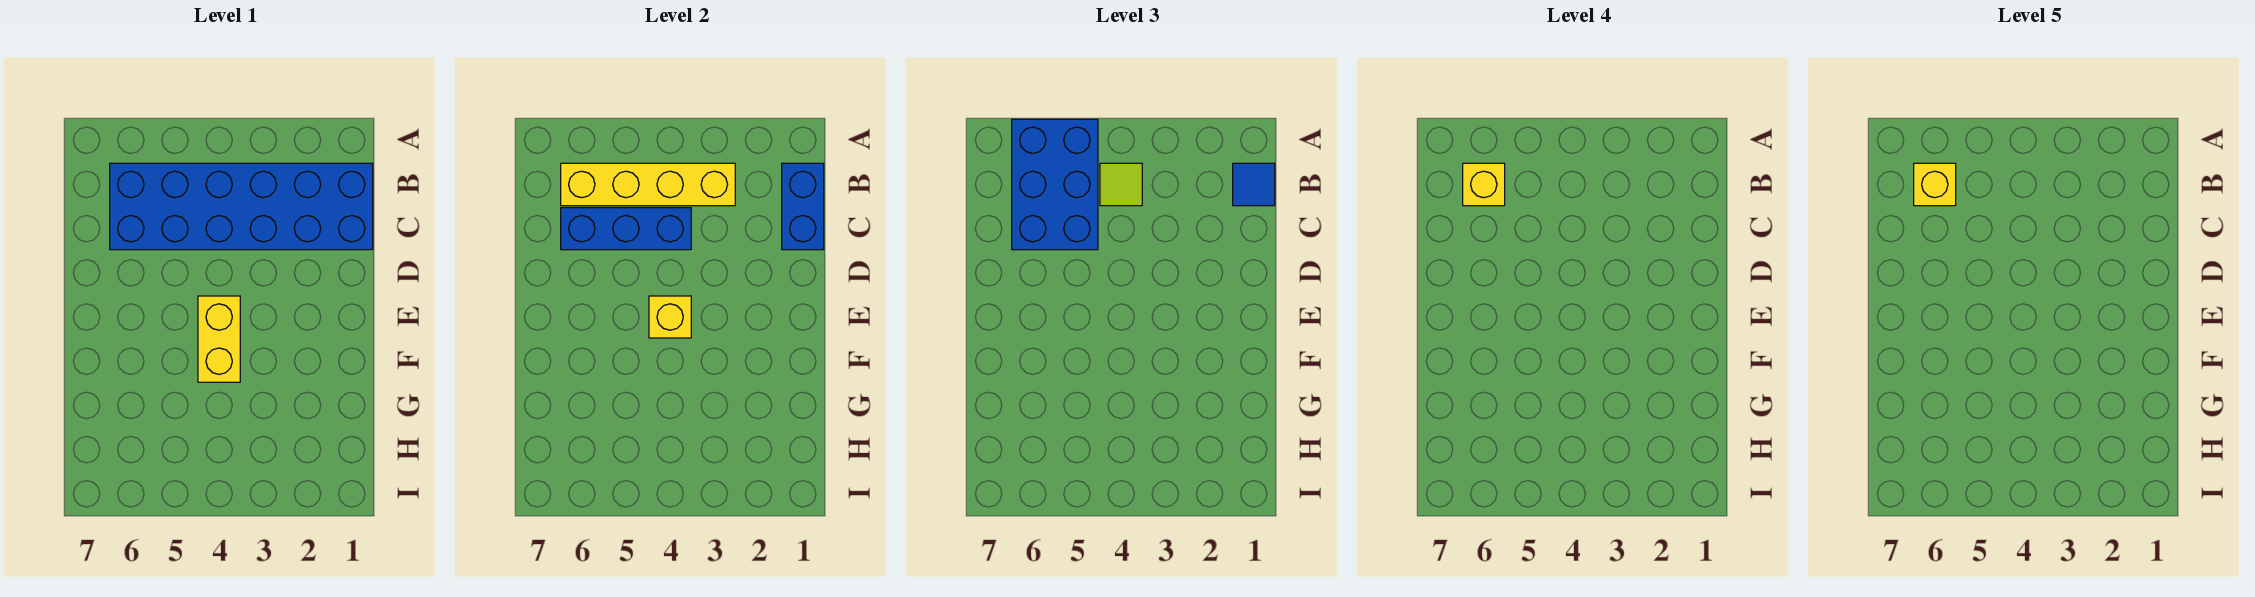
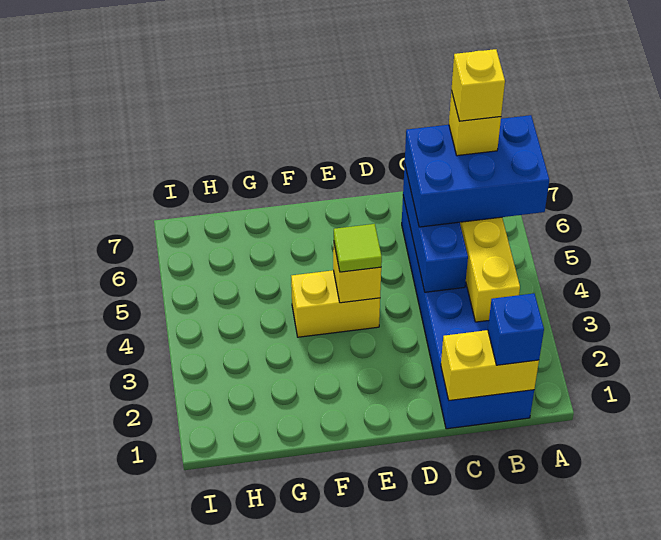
blue brick B1:C1 level 2 -> yellow brick B1:C1 level 2
blue tile B1 level 3 -> blue brick B1 level 3
lime tile B4 level 3 -> lime tile E4 level 3

